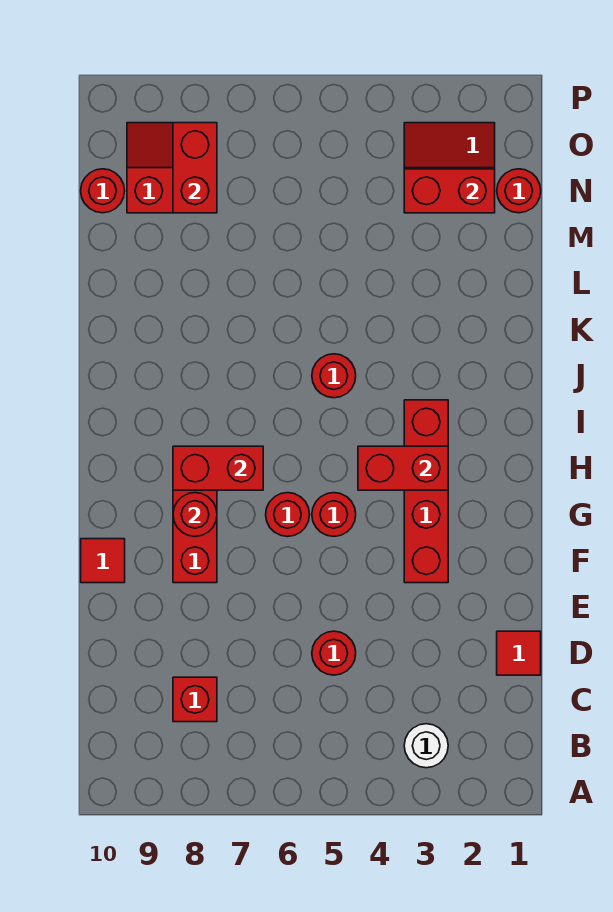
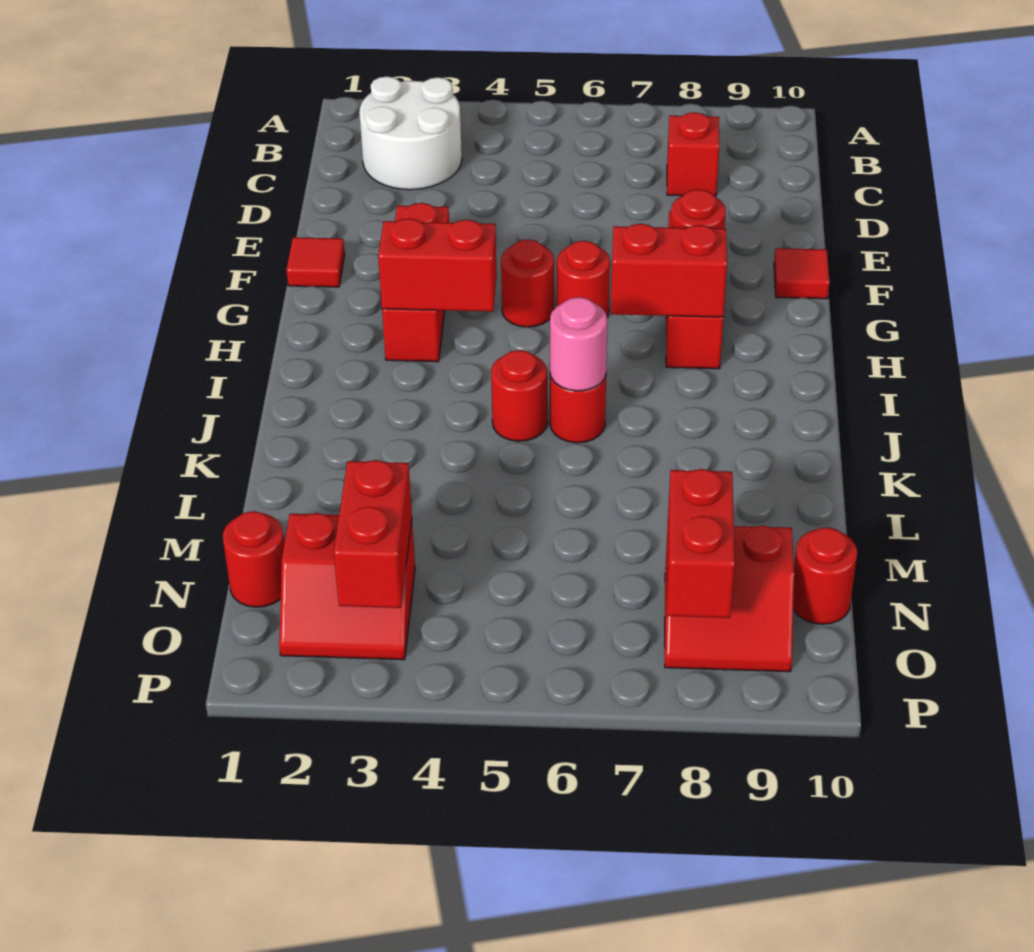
white round brick B3 level 1 -> white round brick B2:C3 level 1
red tile D1 level 1 -> red tile F1 level 1
red round brick D5 level 1 -> red round brick J6 level 1
red brick F3:I3 level 1 -> red brick F3:H3 level 1
none -> pink round brick J6 level 2
red brick N2:N3 level 2 -> red brick N3:O3 level 2

